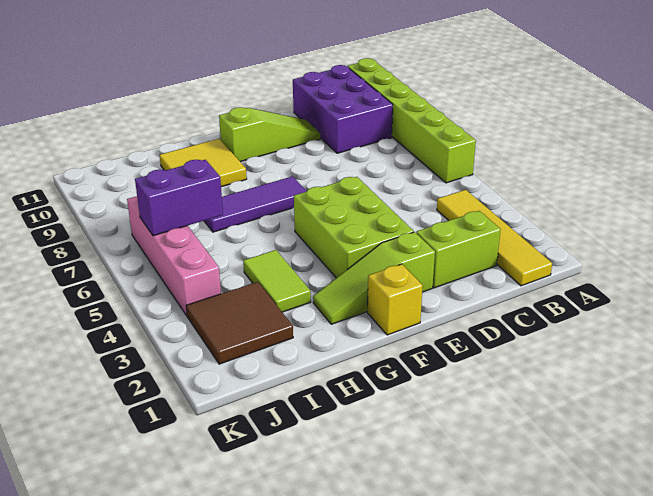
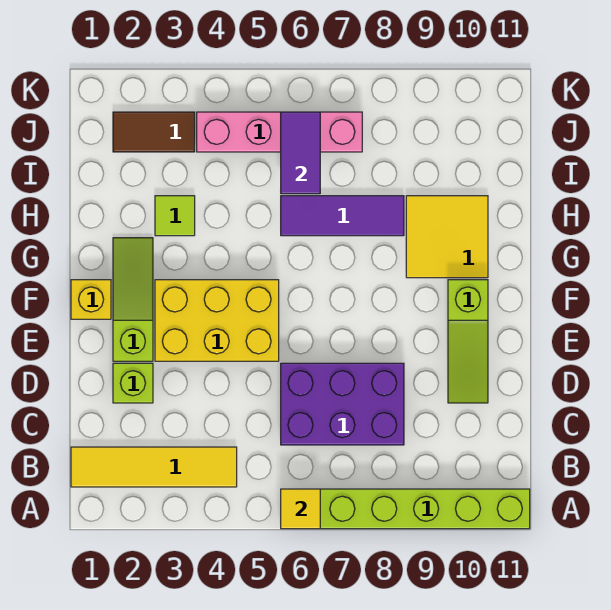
none -> yellow tile A6 level 2
purple brick B9:C11 level 1 -> purple brick C6:D8 level 1
lime brick C2:D2 level 1 -> lime brick D2 level 1
lime brick E3:F5 level 1 -> yellow brick E3:F5 level 1
purple tile F7:H7 level 1 -> purple tile H6:H8 level 1
lime tile H3:H4 level 1 -> lime tile H3 level 1
brown tile I2:J3 level 1 -> brown tile J2:J3 level 1
purple brick I6:J6 level 2 -> purple tile I6:J6 level 2

